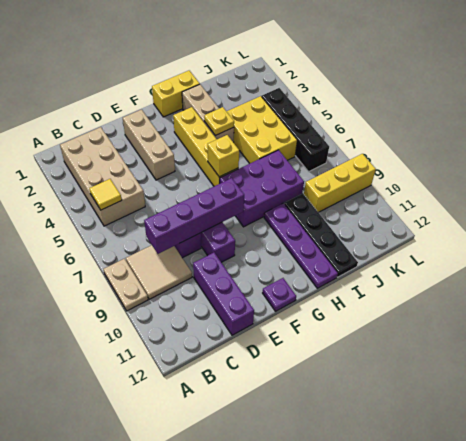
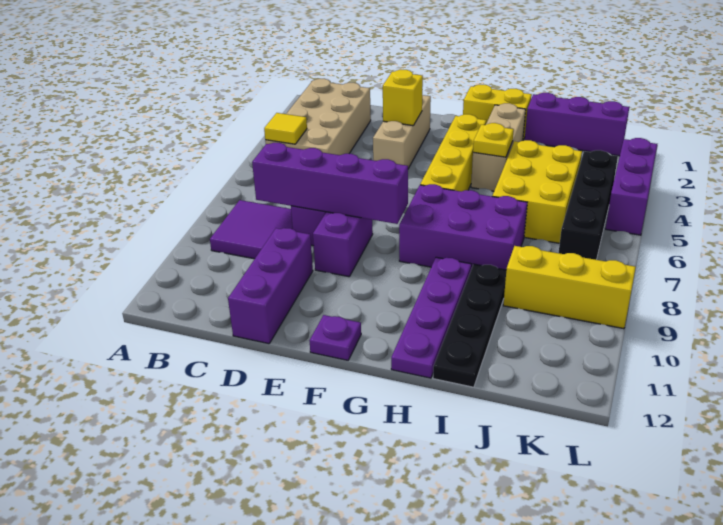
tan plate A8:A9 level 1 -> none
tan tile B8:C9 level 1 -> purple tile B8:C9 level 1
yellow brick G6 level 2 -> yellow brick E3 level 2
none -> purple brick I1:K1 level 1
none -> purple brick L3:L5 level 1

